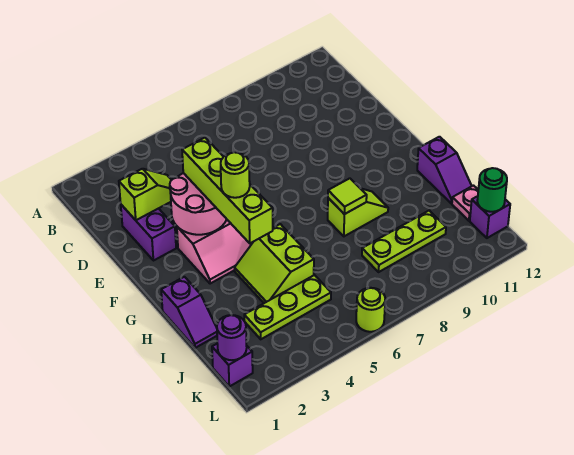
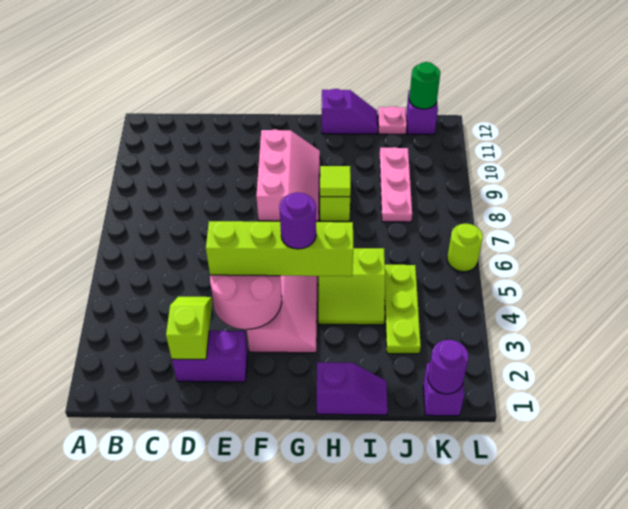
none -> pink slope F8:G10 level 1 top F
lime round brick G4 level 4 -> purple round brick G4 level 4
lime plate J8:J10 level 1 -> pink plate J8:J10 level 1

